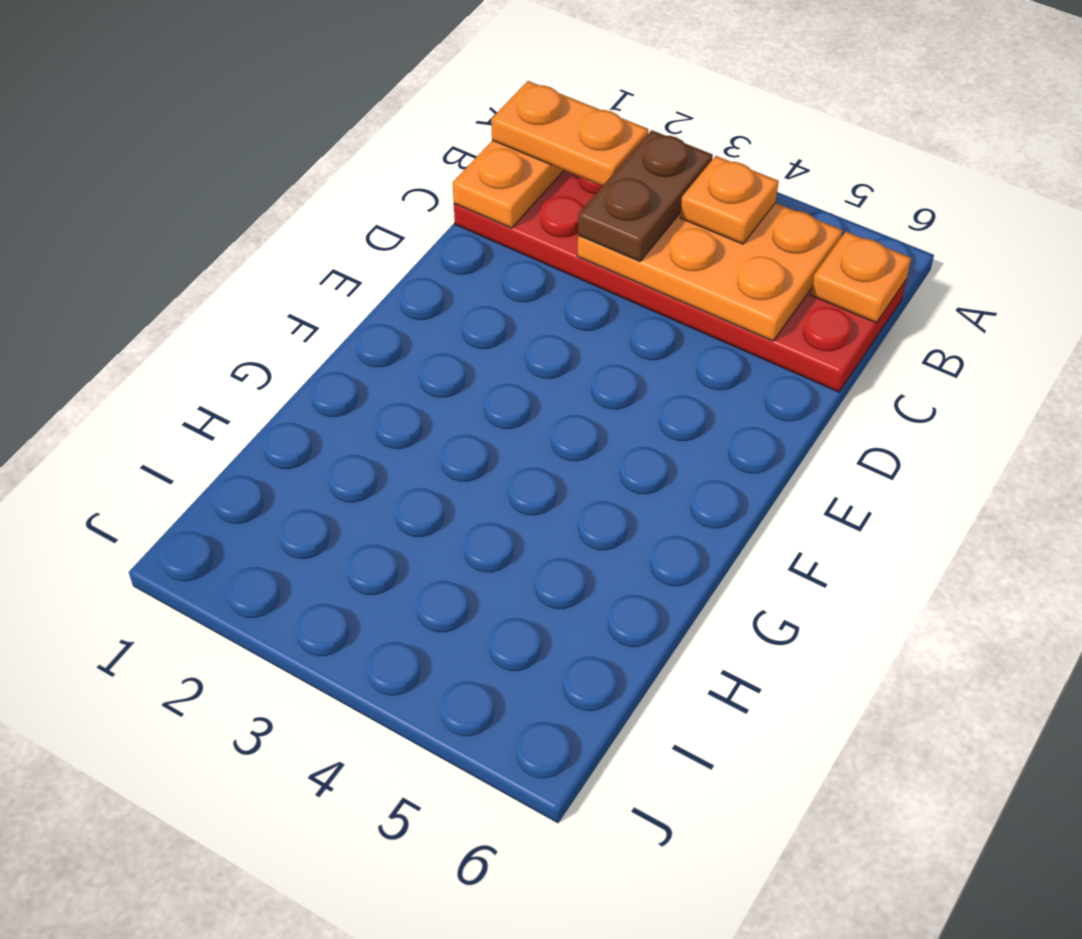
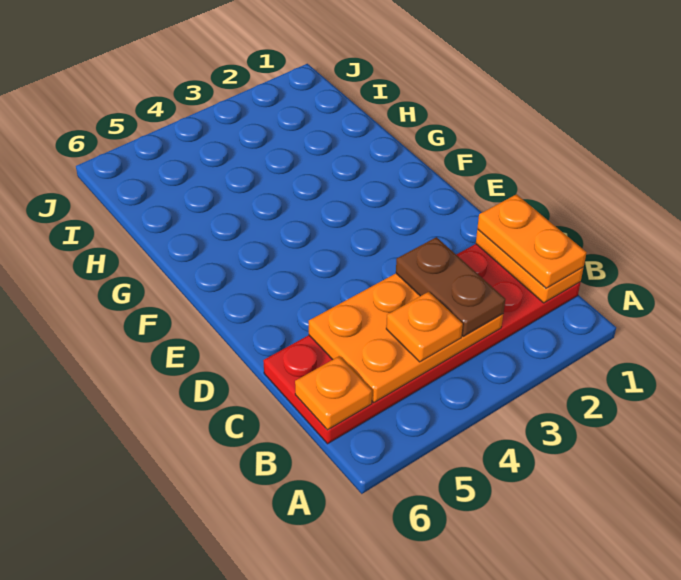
orange plate B1:B2 level 3 -> orange plate B1:C1 level 3

